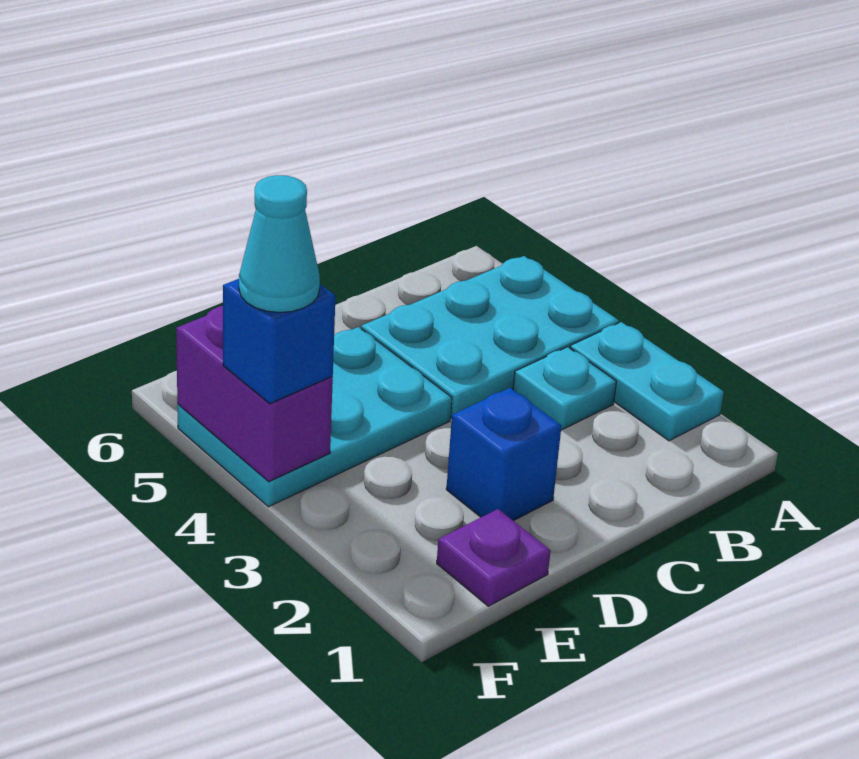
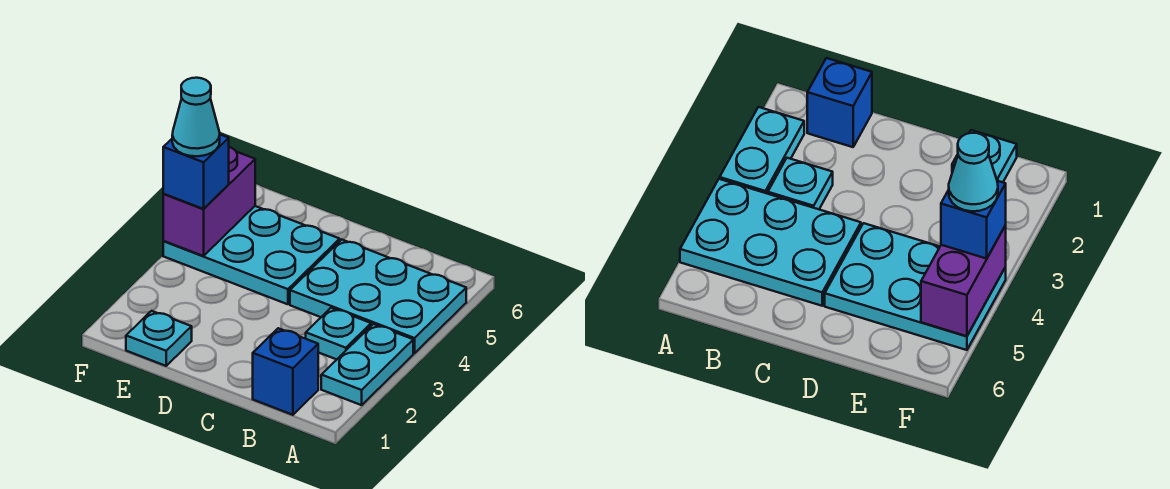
blue brick D2 level 1 -> blue brick B1 level 1
purple plate E1 level 1 -> cyan plate E1 level 1

